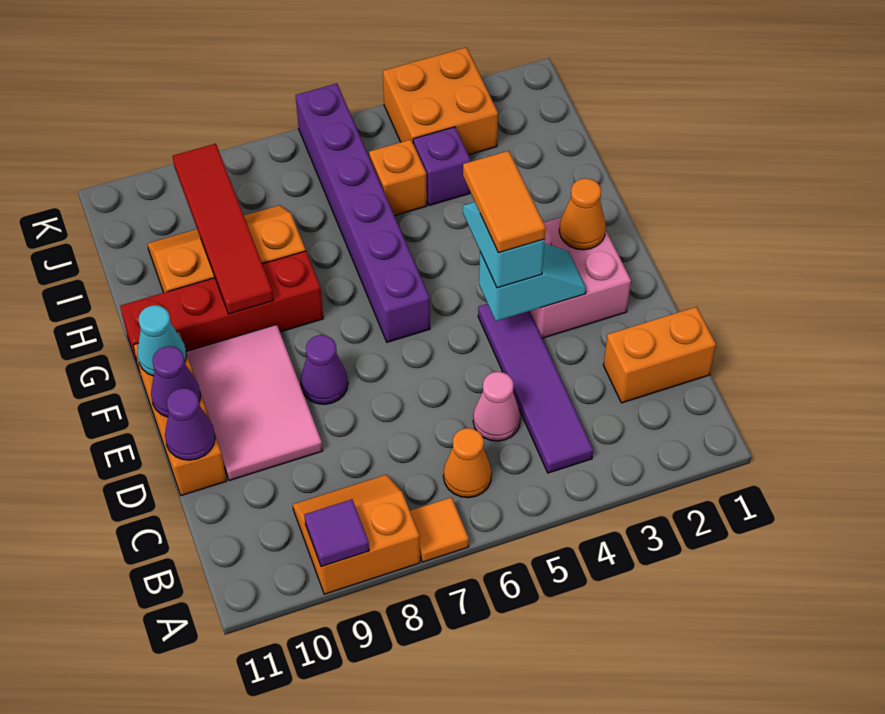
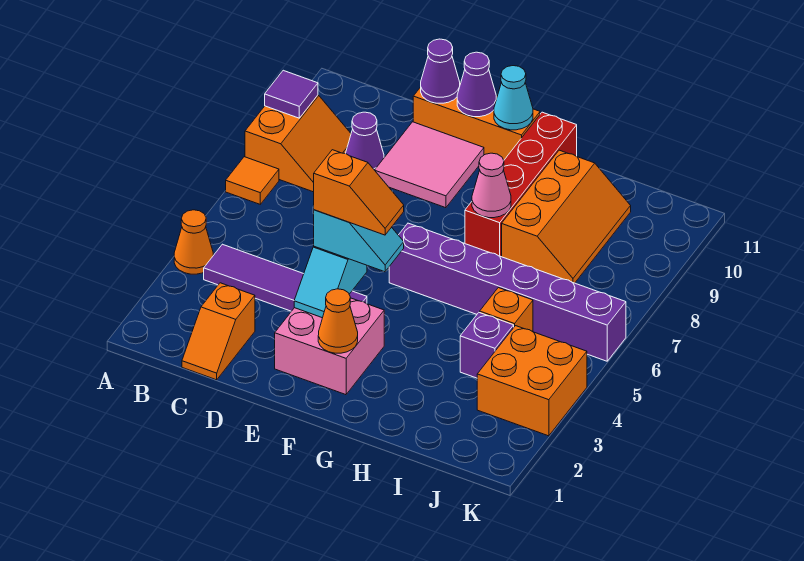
orange cone B6 level 1 -> orange cone A4 level 1
orange brick C1:C2 level 1 -> orange slope C1:C2 level 1 top 2
pink cone C5 level 1 -> pink cone G8 level 2
pink tile D9:F10 level 1 -> pink tile D9:E10 level 1
orange tile E4:F4 level 4 -> orange slope E4:F4 level 4 top E
purple cone E8 level 1 -> purple cone C9 level 1
red tile G9:J9 level 2 -> none

